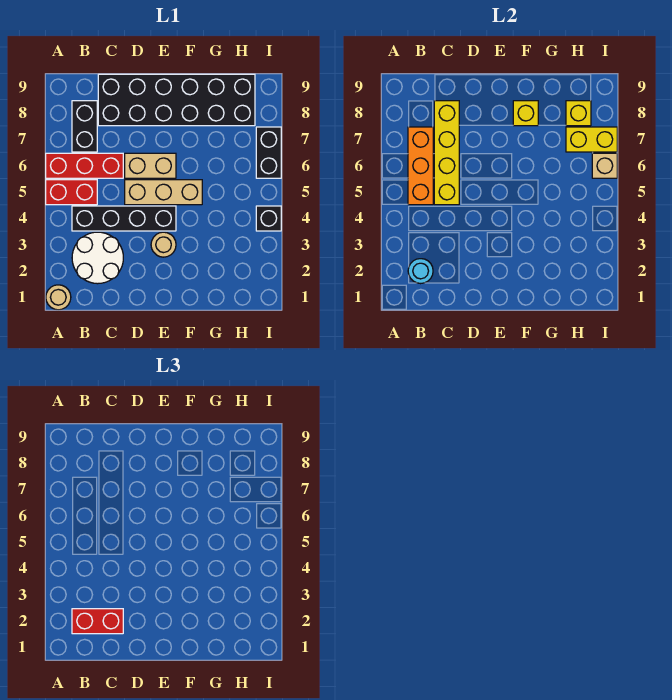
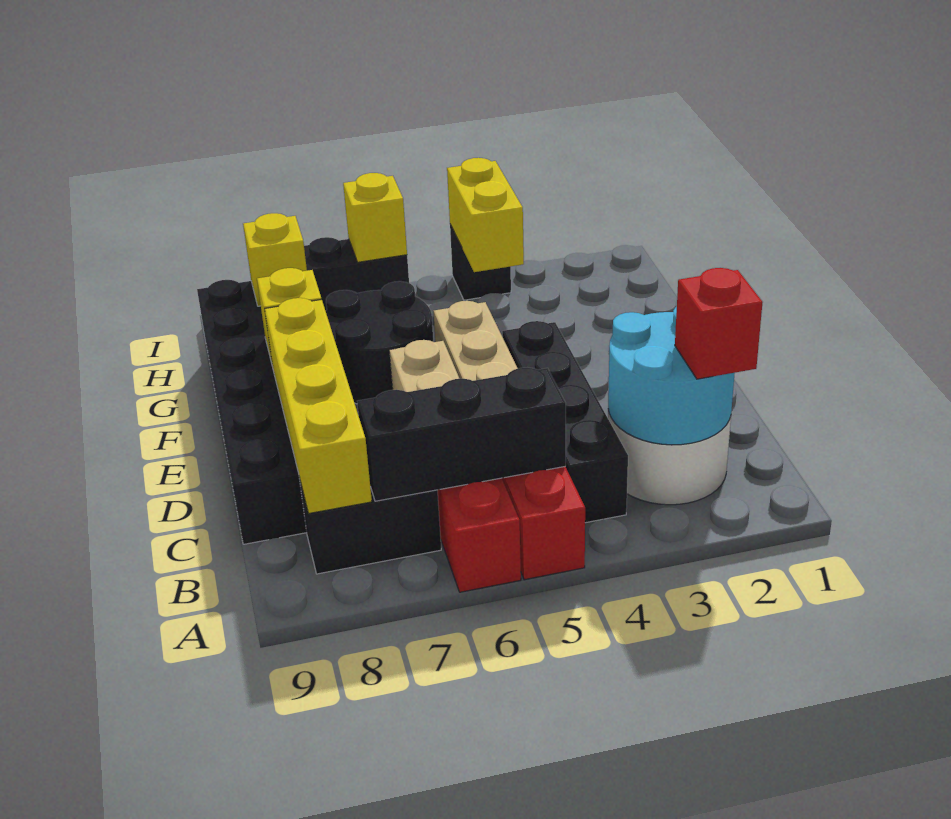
tan round brick A1 level 1 -> none
cyan round brick B2 level 2 -> cyan round brick B2:C3 level 2
red brick B2:C2 level 3 -> red brick B2 level 3
orange brick B5:B7 level 2 -> black brick B5:B7 level 2
yellow brick C5:C8 level 2 -> yellow brick B8:E8 level 2
tan round brick E3 level 1 -> none
none -> black round brick F6:G7 level 1
yellow brick H7:I7 level 2 -> yellow brick H4:I4 level 2
tan brick I6 level 2 -> yellow brick I6 level 2

